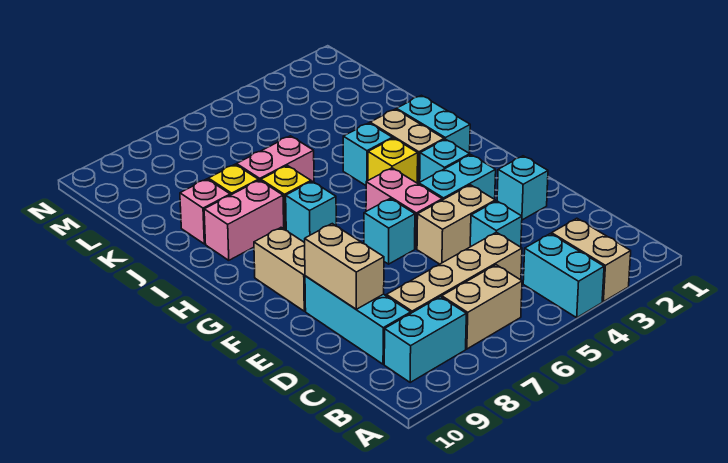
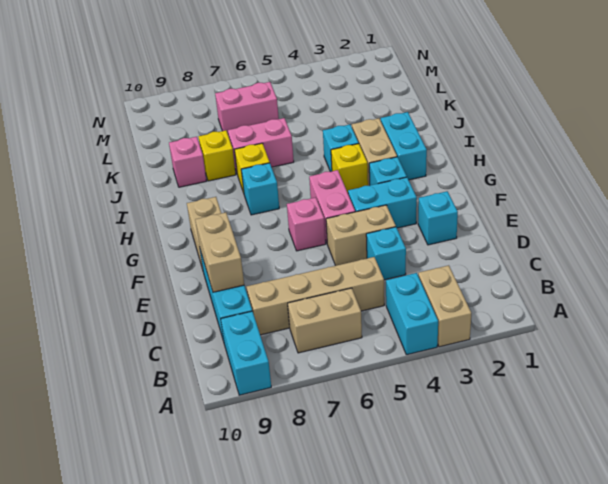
cyan brick B8:B9 level 1 -> cyan brick A9:B9 level 1
cyan brick F6 level 1 -> pink brick F6 level 1
pink brick I8:I9 level 1 -> pink brick L6:L7 level 1

